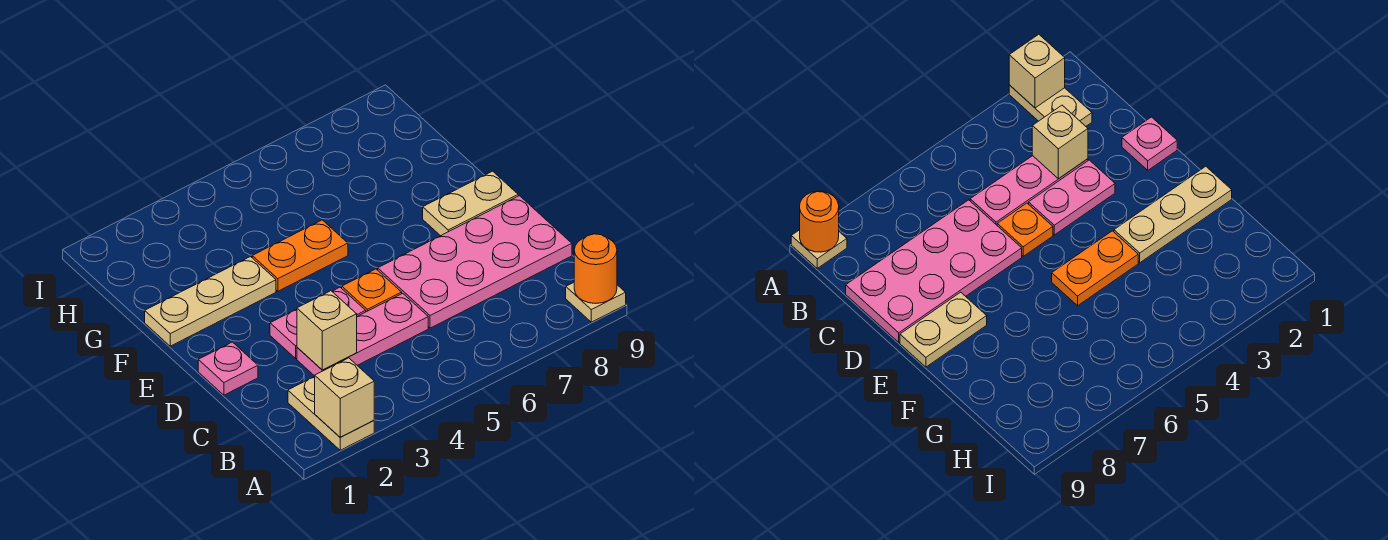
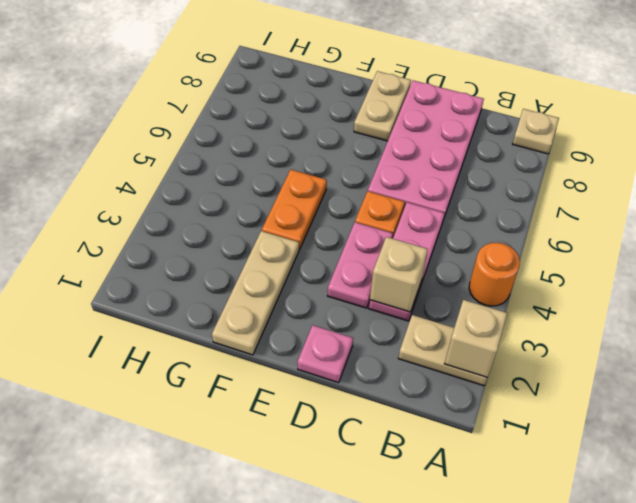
orange round brick A9 level 2 -> orange round brick A4 level 1

